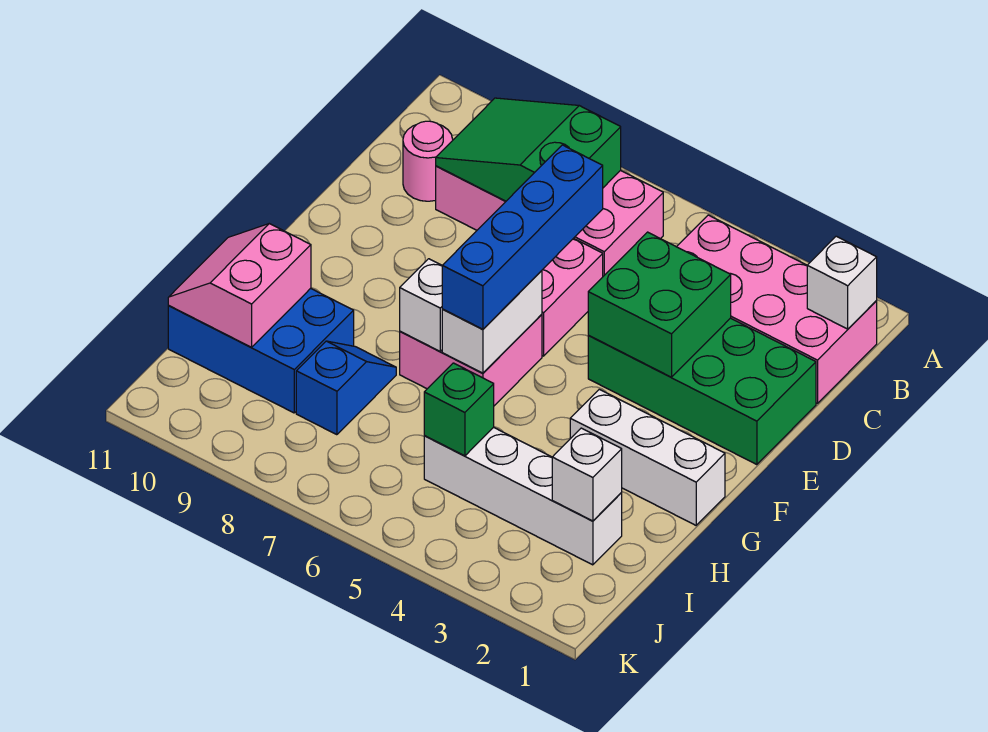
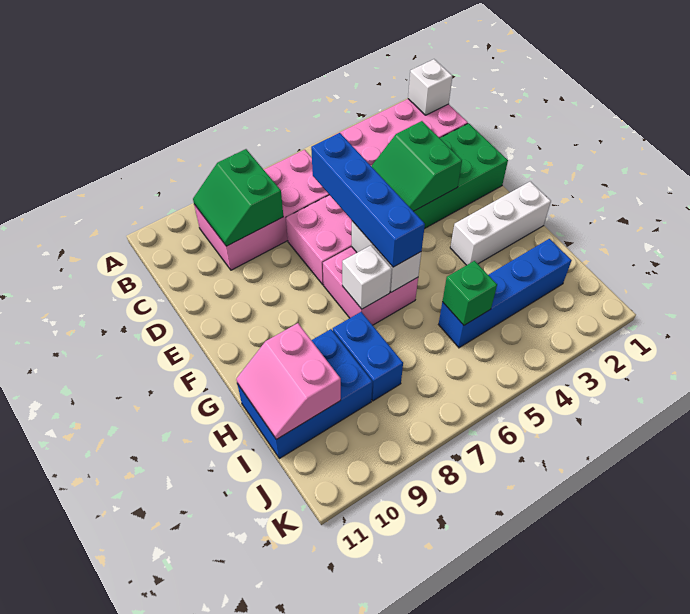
green slope B7:C9 level 2 top 7 -> green slope B8:C9 level 2 top 8
pink round brick C10 level 1 -> none
green brick D3:E4 level 2 -> green slope D3:E4 level 2 top 3
blue slope H8:I8 level 1 top I -> blue brick H8:I8 level 1
white brick I2:I5 level 1 -> blue brick I2:I5 level 1
white brick I2 level 2 -> none

